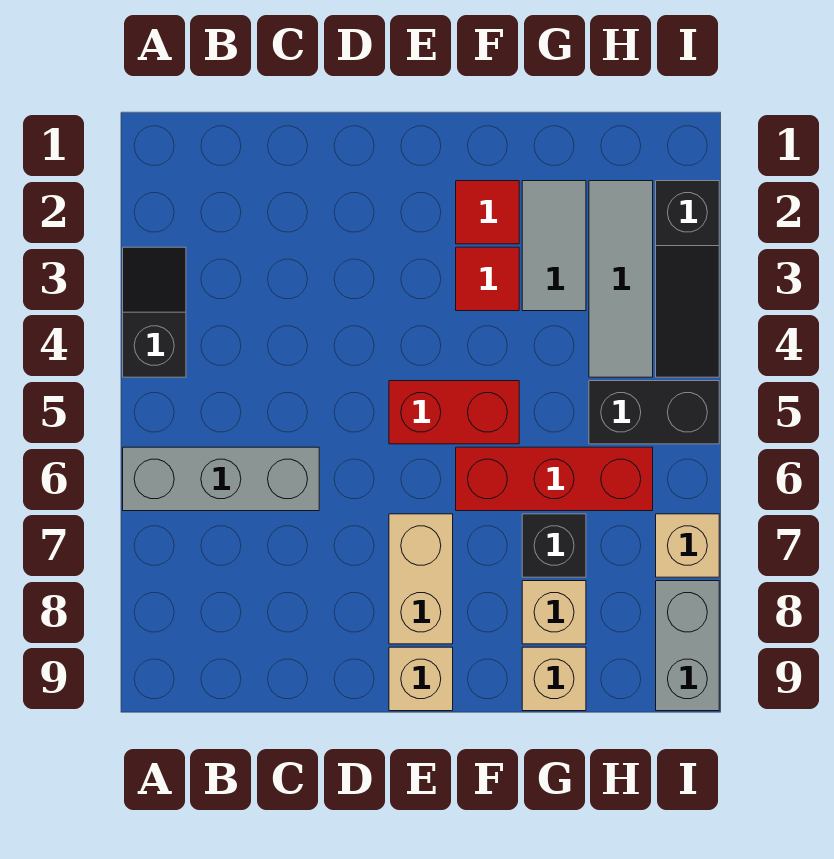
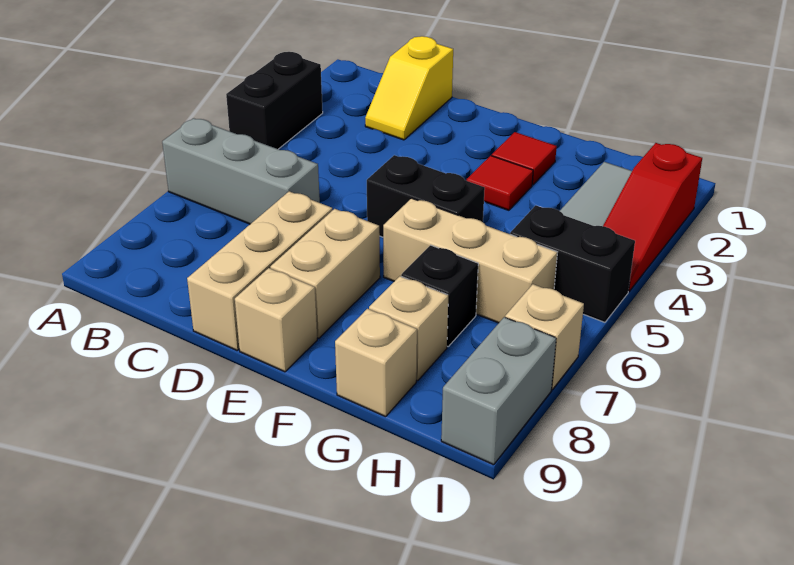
black slope A3:A4 level 1 top 4 -> black brick A3:A4 level 1
none -> yellow slope C1:C2 level 1 top 1
none -> tan brick D7:D9 level 1
red brick E5:F5 level 1 -> black brick E5:F5 level 1
red brick F6:H6 level 1 -> tan brick F6:H6 level 1
grey tile G2:G3 level 1 -> none
black slope I2:I4 level 1 top 2 -> red slope I2:I4 level 1 top 2

